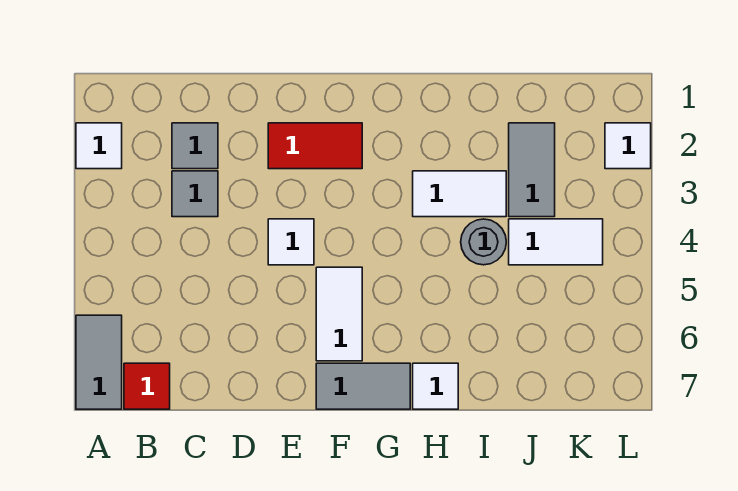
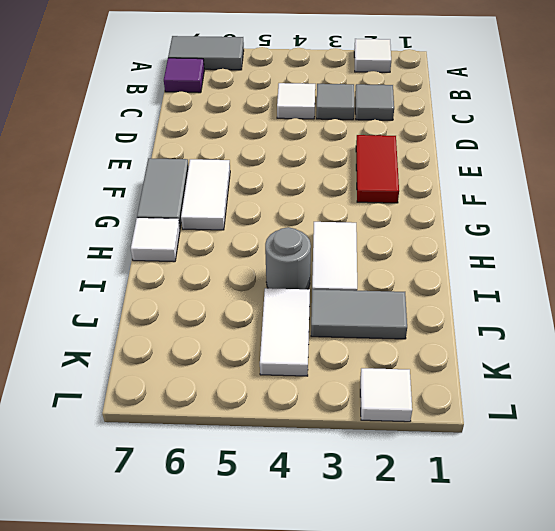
red tile B7 level 1 -> purple tile B7 level 1
white tile E4 level 1 -> white tile C4 level 1
white tile F5:F6 level 1 -> white tile F6:G6 level 1

